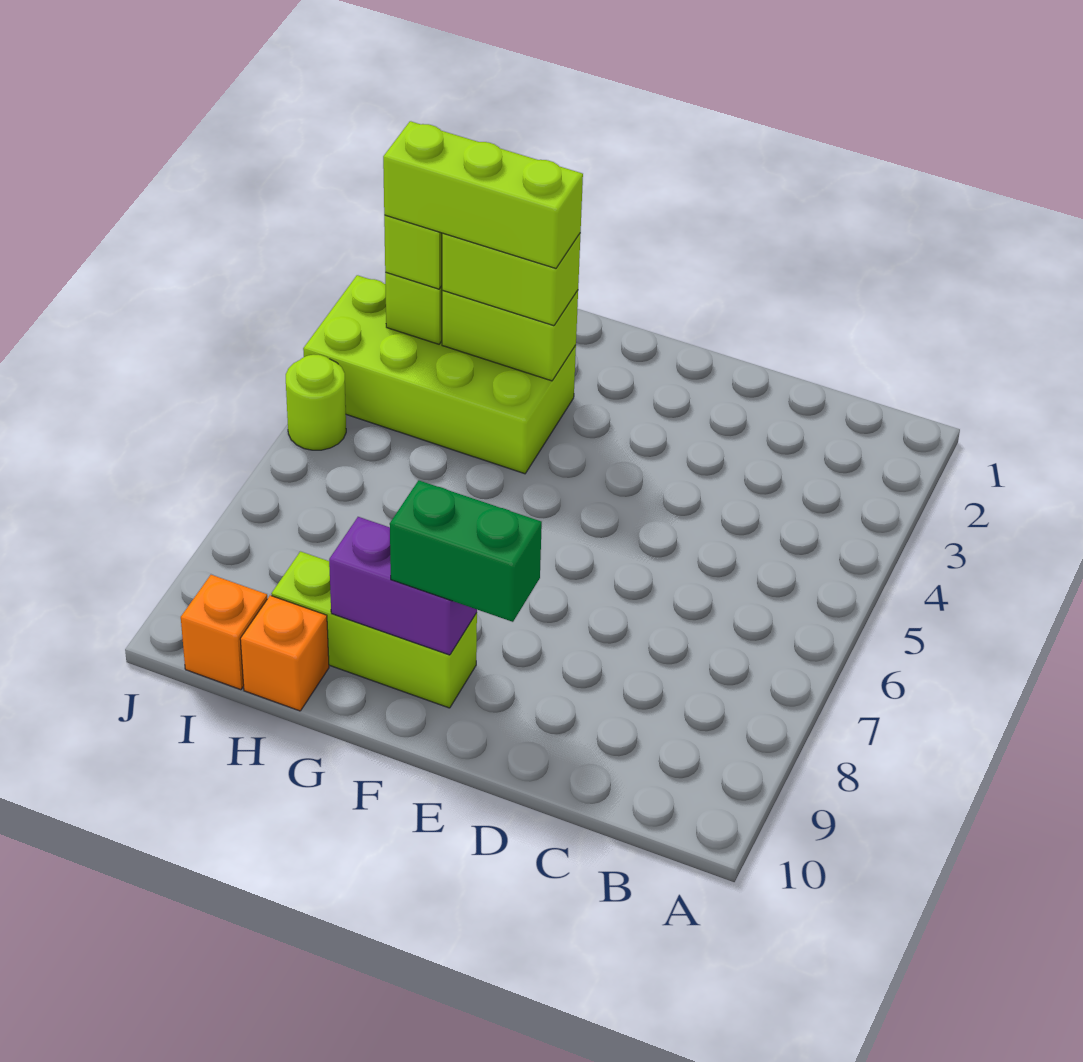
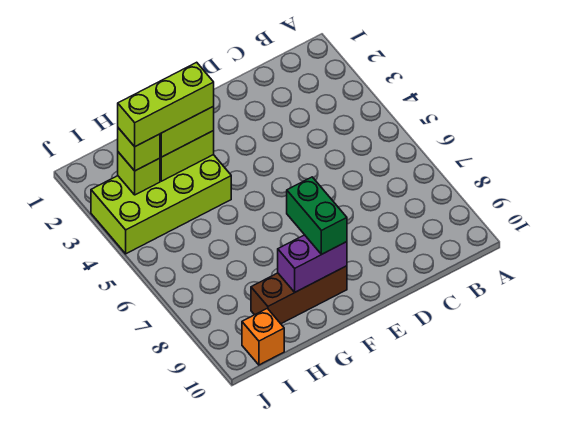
green brick E9:F9 level 3 -> green brick F8:F9 level 3
lime brick F9:H9 level 1 -> brown brick F9:H9 level 1
orange brick H10 level 1 -> none
lime round brick J5 level 1 -> none

